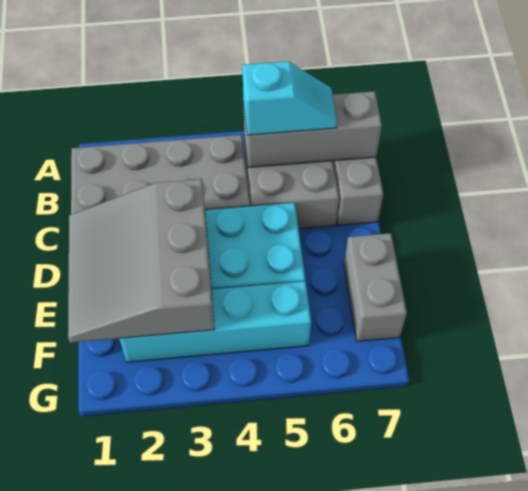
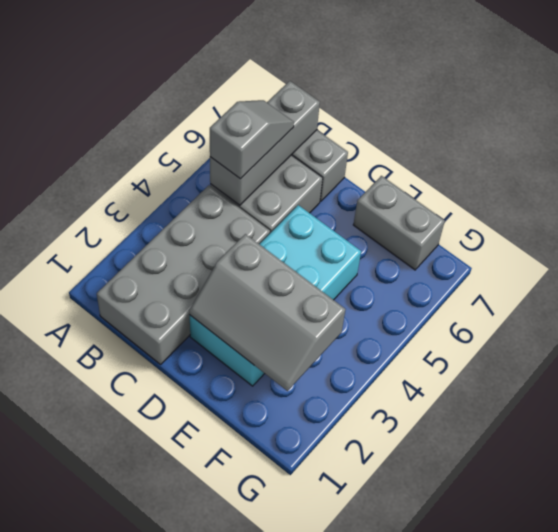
cyan slope B5:B6 level 3 top 5 -> grey slope B5:B6 level 3 top 5
grey slope D1:F3 level 2 top 3 -> grey slope D2:F3 level 2 top 3
cyan brick F2:F5 level 1 -> none

